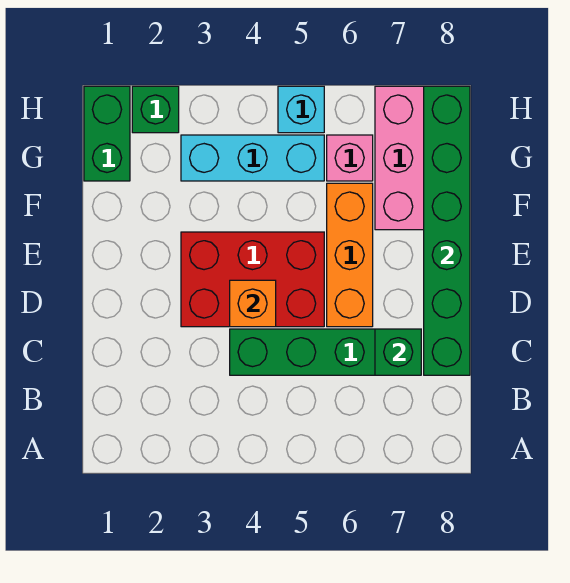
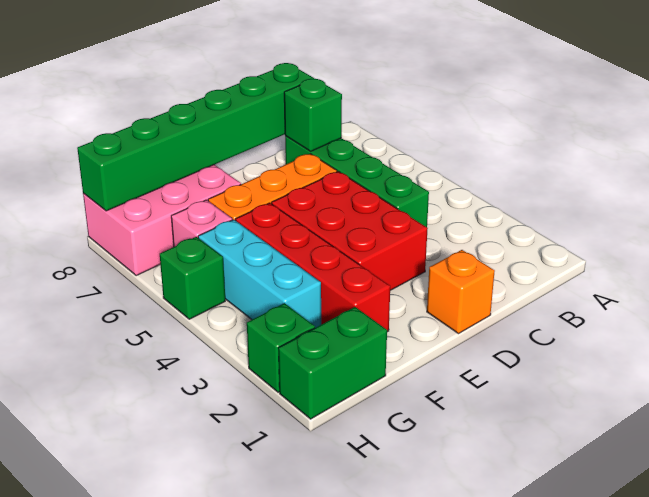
orange brick D4 level 2 -> orange brick D1 level 1
none -> red brick F2:F5 level 1
cyan brick H5 level 1 -> green brick H5 level 1

